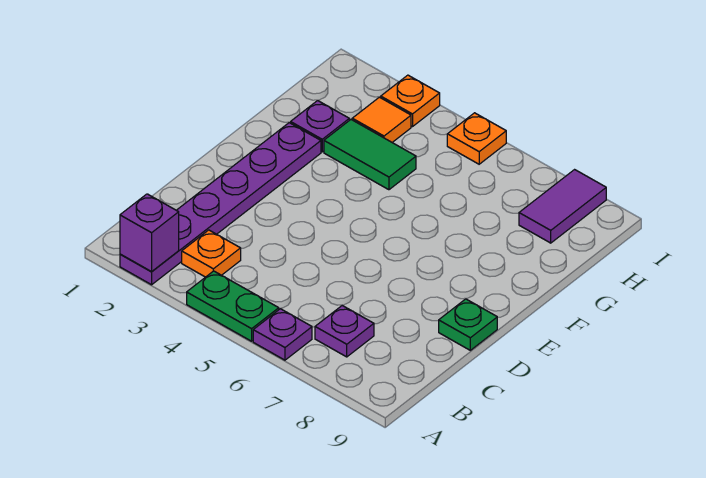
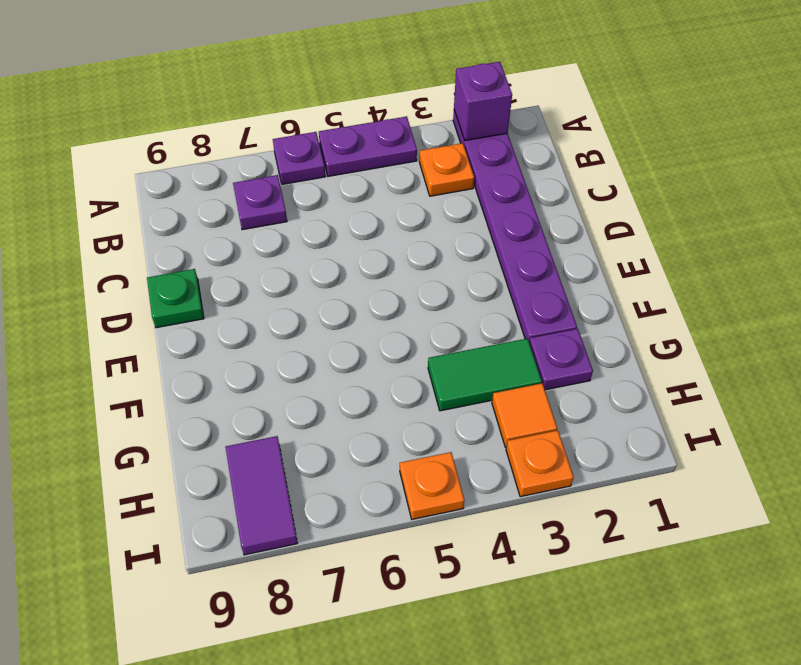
green plate A4:A5 level 1 -> purple plate A4:A5 level 1

